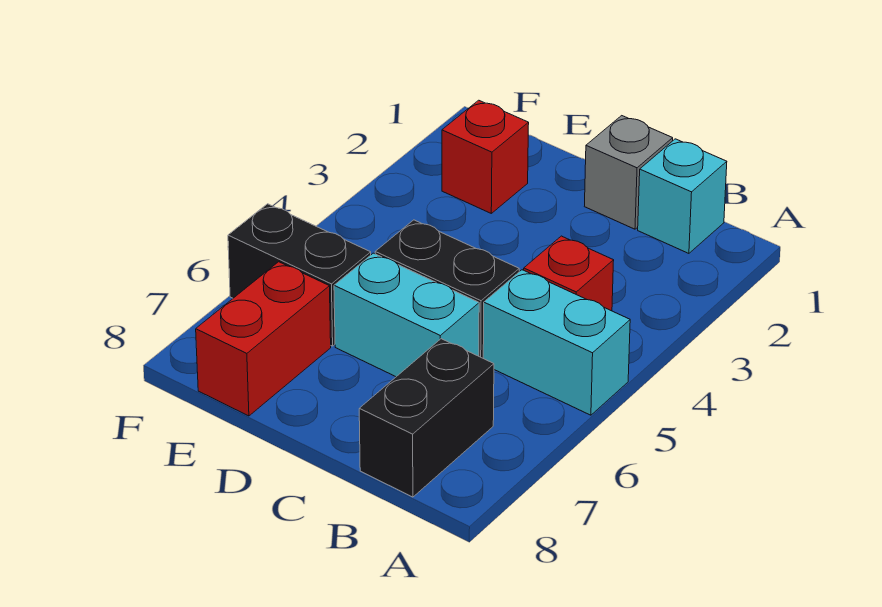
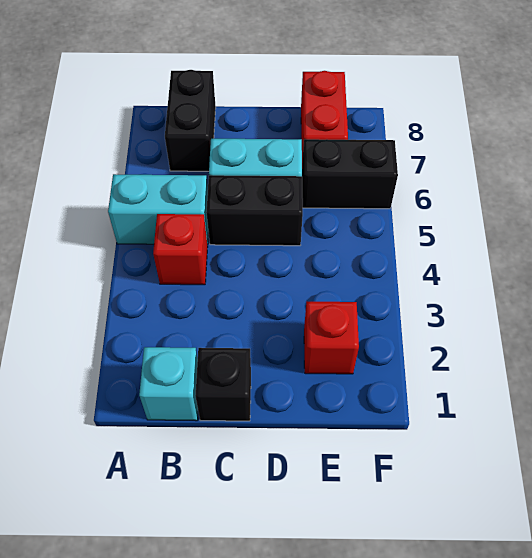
grey brick C1 level 1 -> black brick C1 level 1

